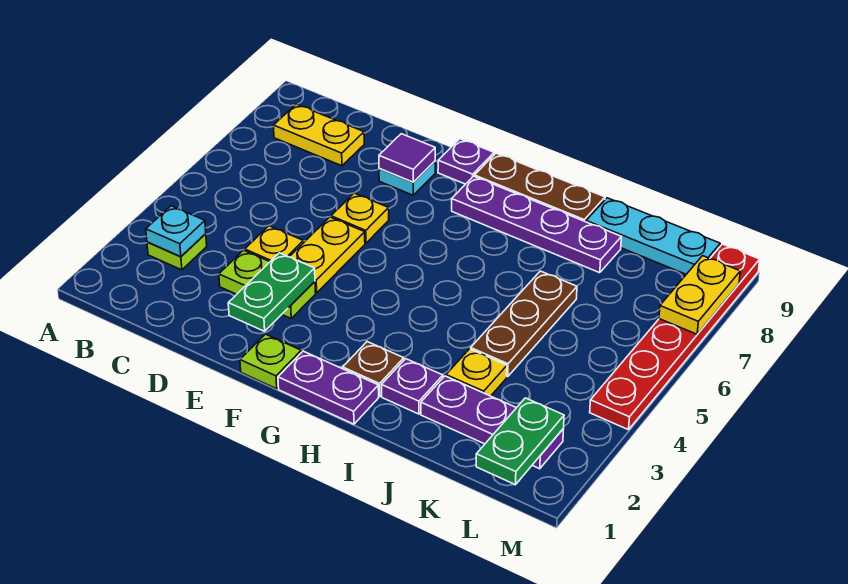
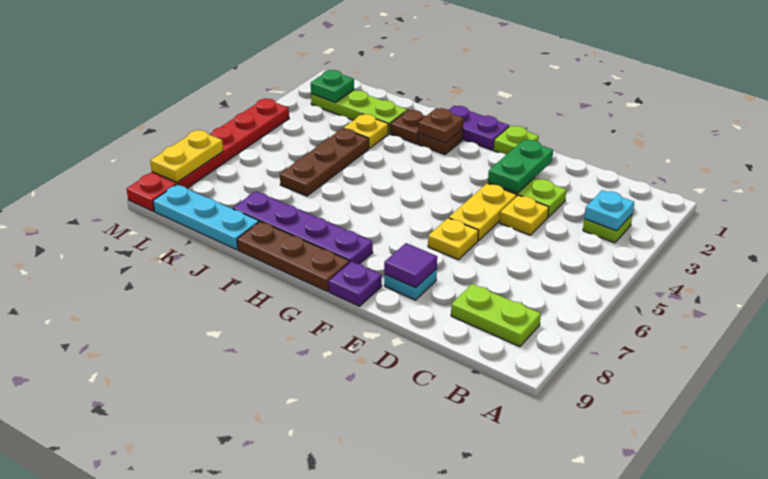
yellow plate B8:C8 level 1 -> lime plate B8:C8 level 1
none -> brown plate H2 level 2
purple plate I2 level 1 -> brown plate I2 level 1
purple plate J2:L2 level 1 -> lime plate J2:L2 level 1
green plate L1:L2 level 2 -> green plate L2 level 2

